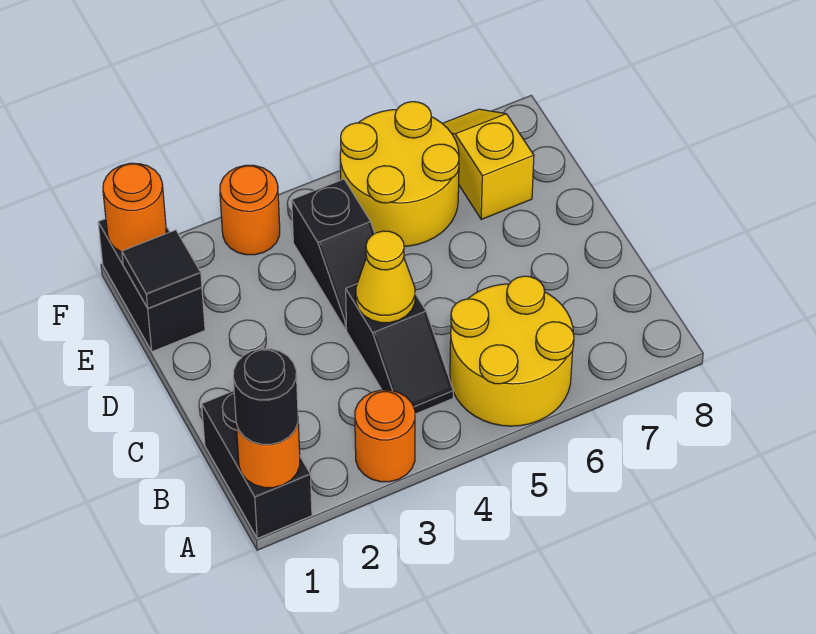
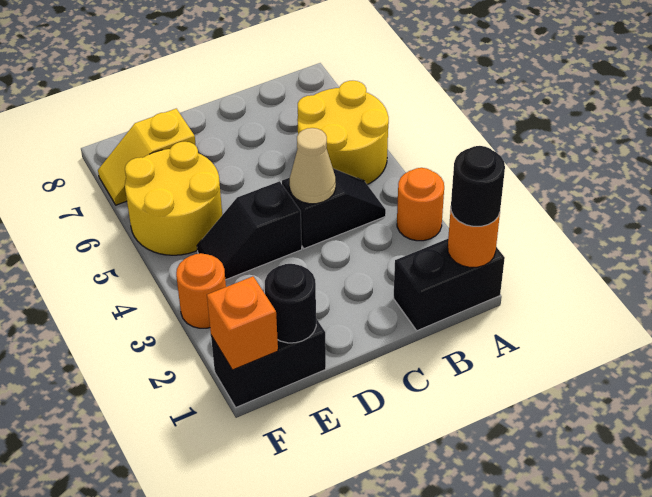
yellow cone C4 level 2 -> tan cone C4 level 2
black slope D4:E4 level 1 top E -> black slope D4:E4 level 1 top D
black tile E1 level 2 -> black round brick E1 level 2
orange round brick F1 level 2 -> orange brick F1 level 2

